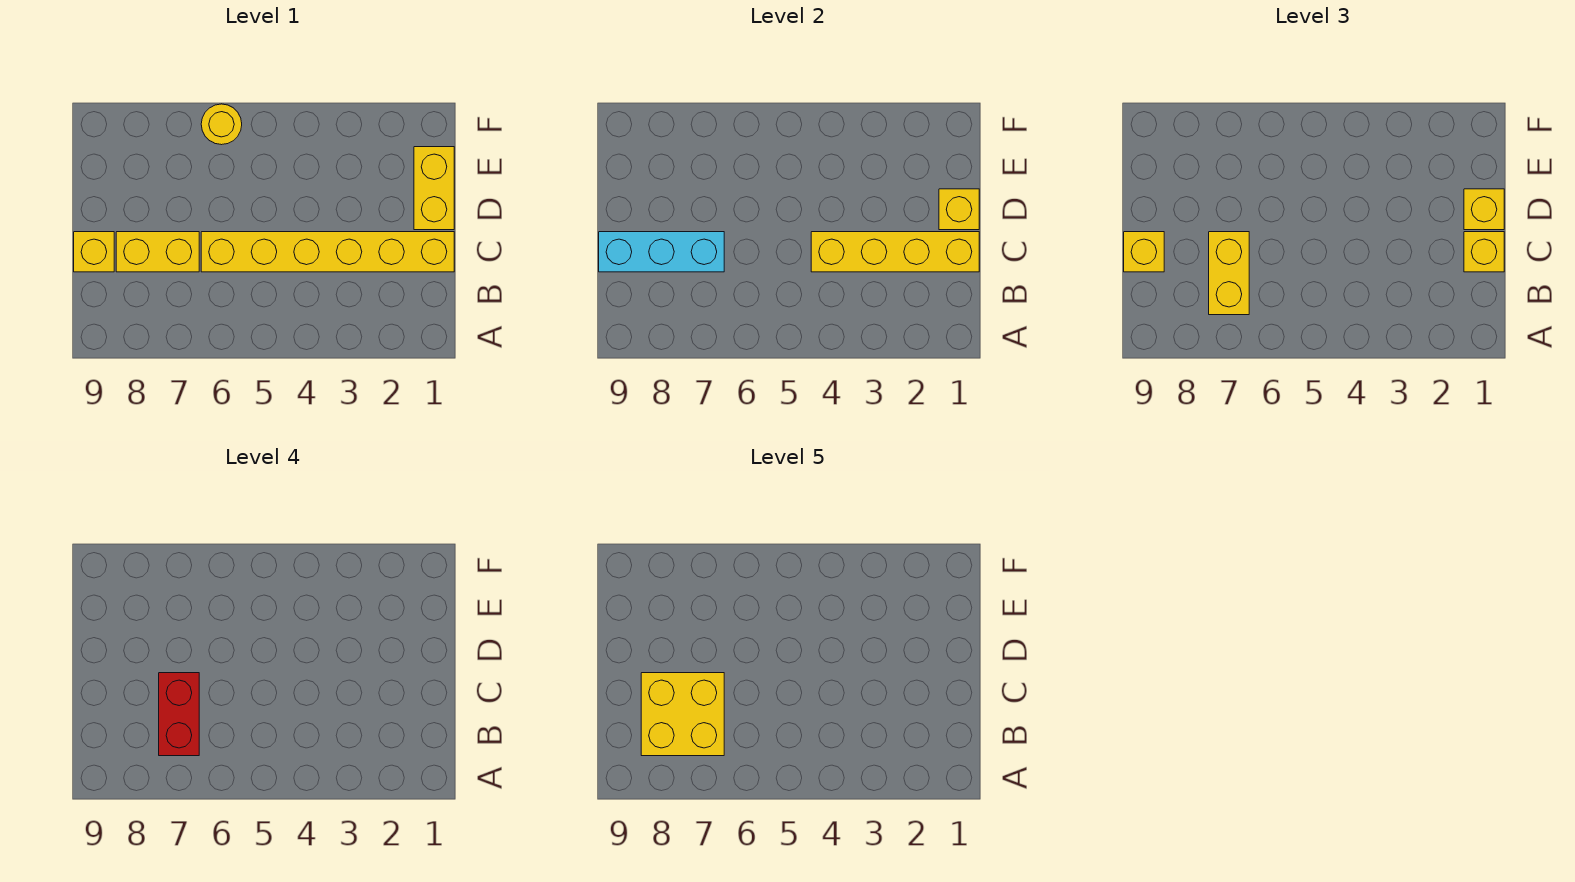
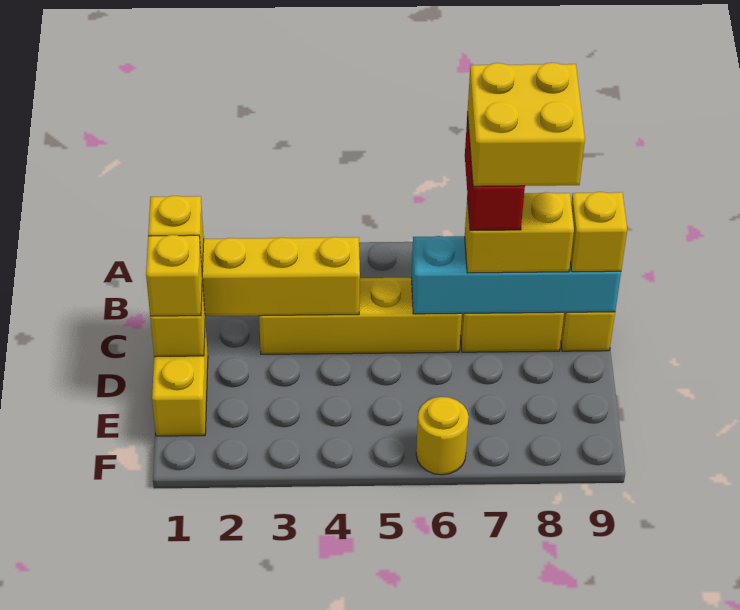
yellow brick B7:C7 level 3 -> yellow brick C7:C8 level 3
yellow brick C1:C6 level 1 -> yellow brick C3:C6 level 1
cyan brick C7:C9 level 2 -> cyan brick C6:C9 level 2

